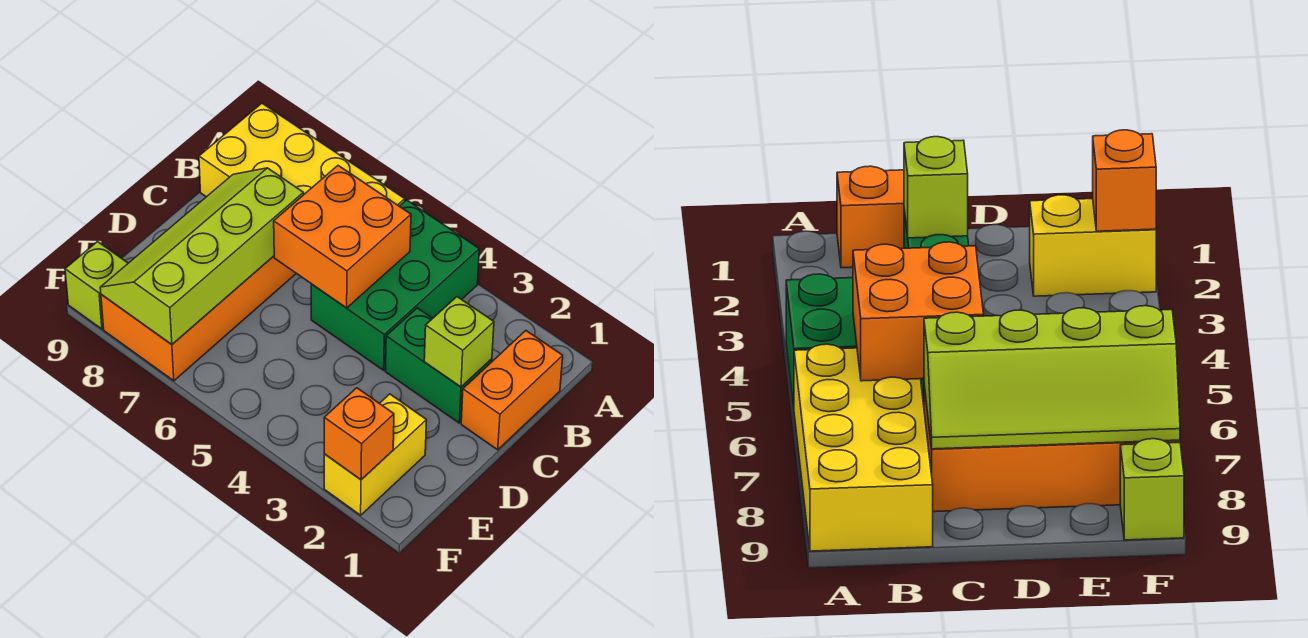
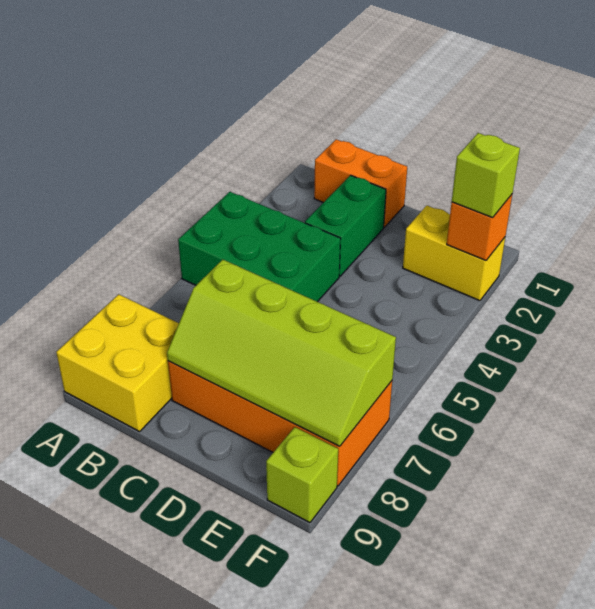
yellow brick A6:B9 level 1 -> yellow brick A8:B9 level 1
orange brick B5:C6 level 2 -> none
lime brick C2 level 2 -> lime brick F2 level 3

